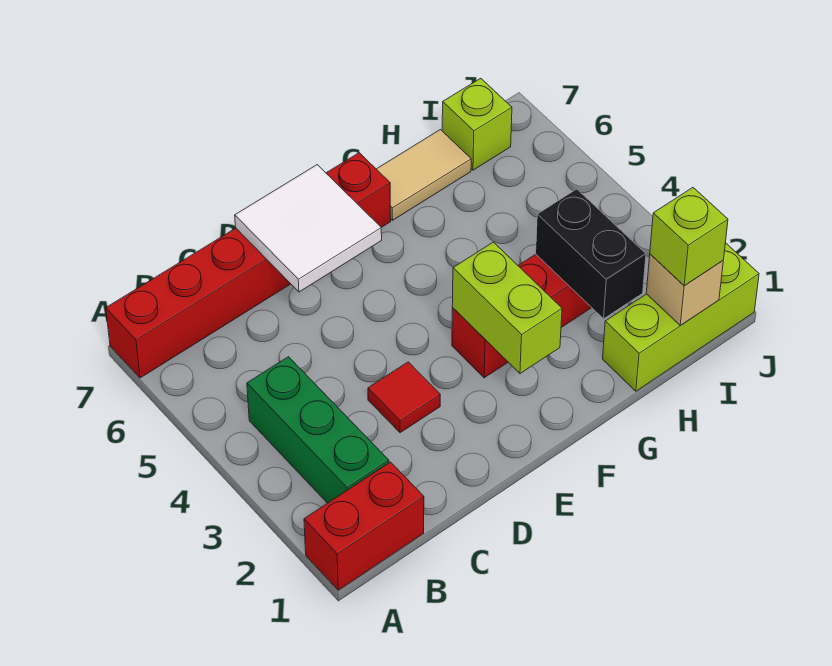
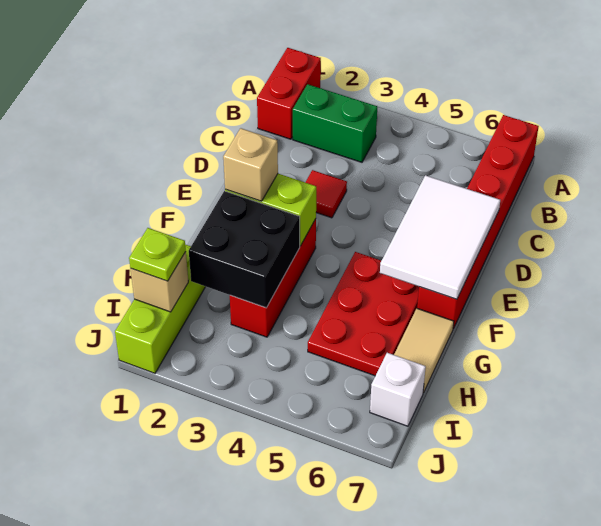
green brick B2:B4 level 1 -> green brick B2:B3 level 1
white tile D6:E7 level 2 -> white tile D6:F7 level 2
none -> tan brick F2 level 3
none -> red plate F5:H6 level 1
black brick H2:H3 level 2 -> black brick G2:H3 level 2
lime brick I1 level 3 -> lime plate I1 level 3
lime brick I7 level 1 -> white brick I7 level 1

